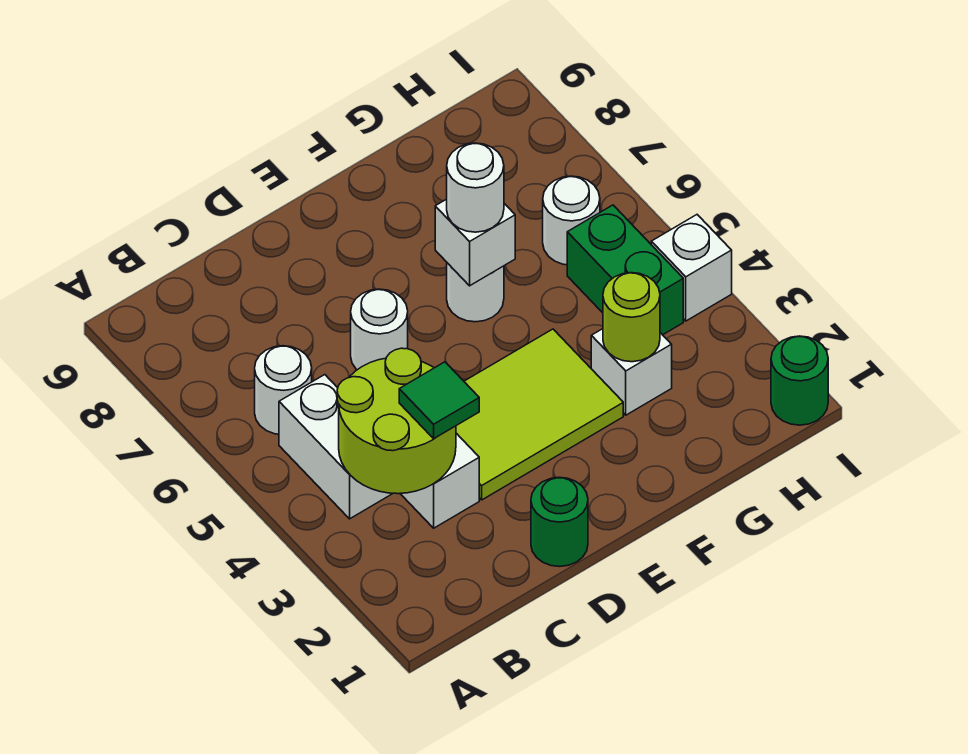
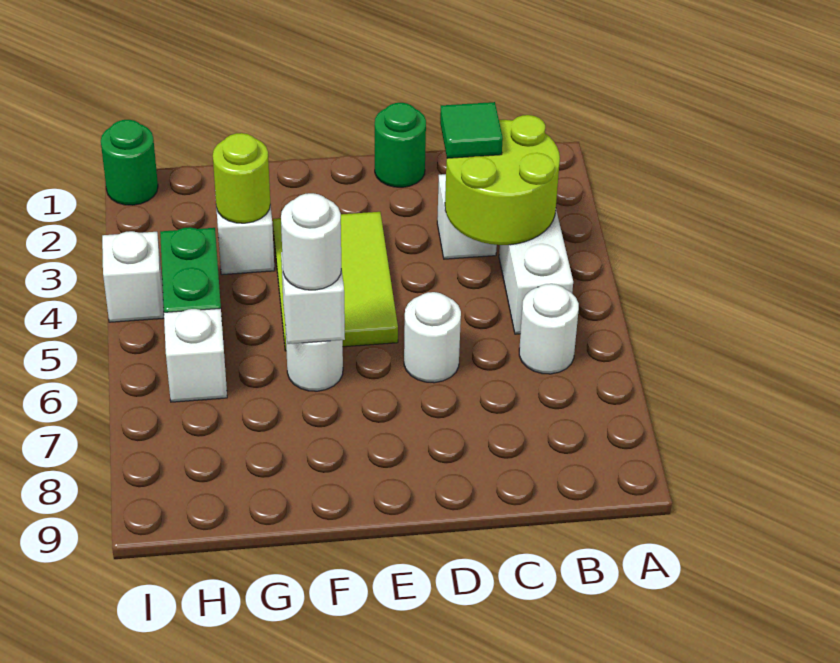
lime tile D3:F4 level 1 -> lime tile E3:F5 level 1
white round brick H6 level 1 -> white brick H6 level 1

